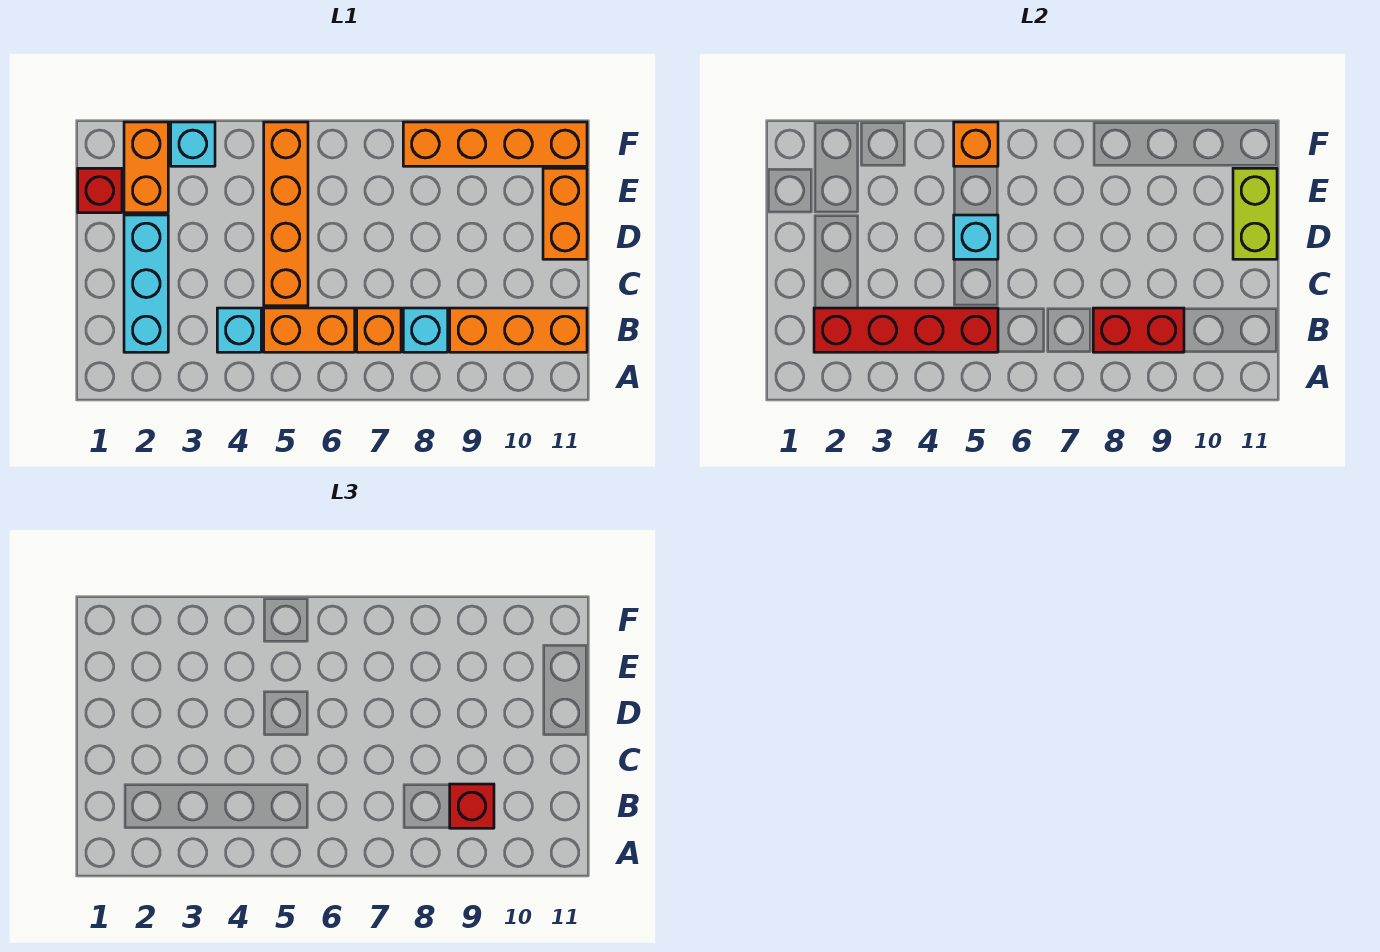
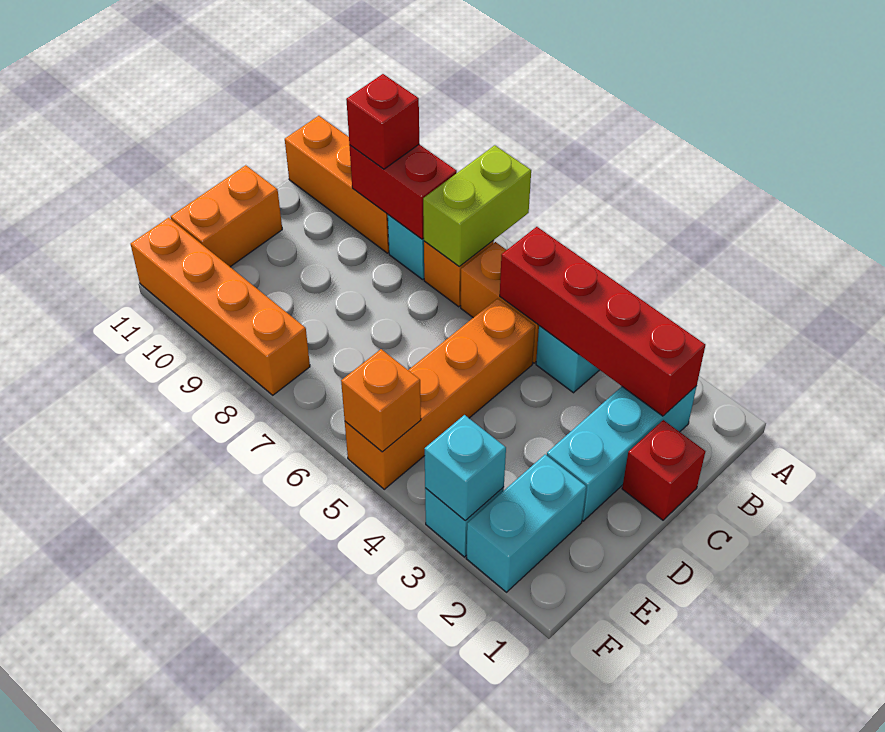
cyan brick D5 level 2 -> cyan brick F3 level 2
lime brick D11:E11 level 2 -> lime brick A7:B7 level 2
red brick E1 level 1 -> red brick C1 level 1
orange brick E2:F2 level 1 -> cyan brick E2:F2 level 1

